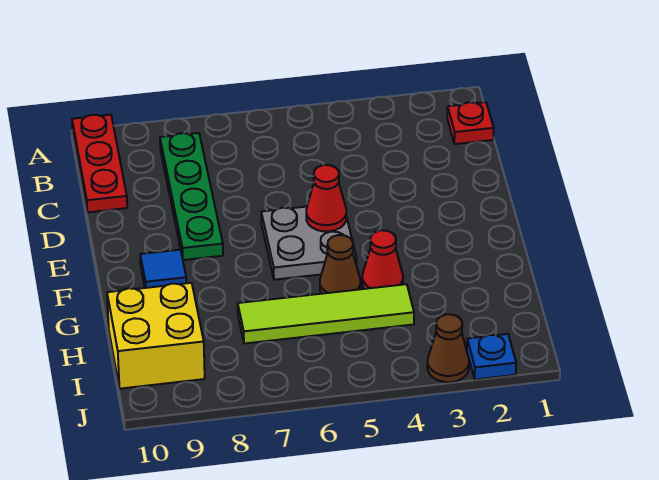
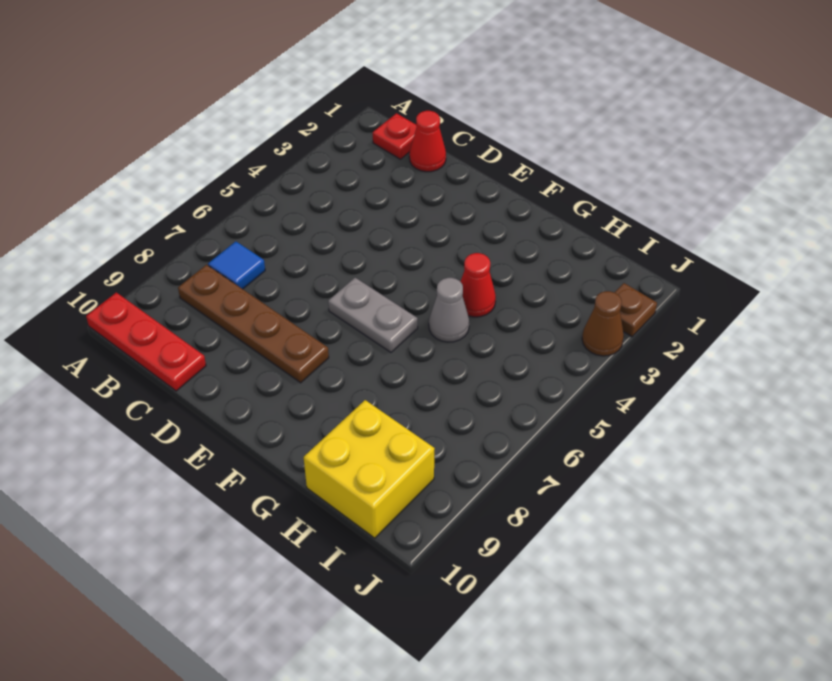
green plate B8:E8 level 1 -> brown plate B8:E8 level 1
grey plate E5:F6 level 1 -> grey plate E6:F6 level 1
red cone E5 level 2 -> red cone C1 level 1
blue tile F9 level 1 -> blue tile B7 level 1
brown cone G5 level 1 -> grey cone G5 level 1
lime tile H4:H7 level 1 -> none
blue plate J2 level 1 -> brown plate J2 level 1

